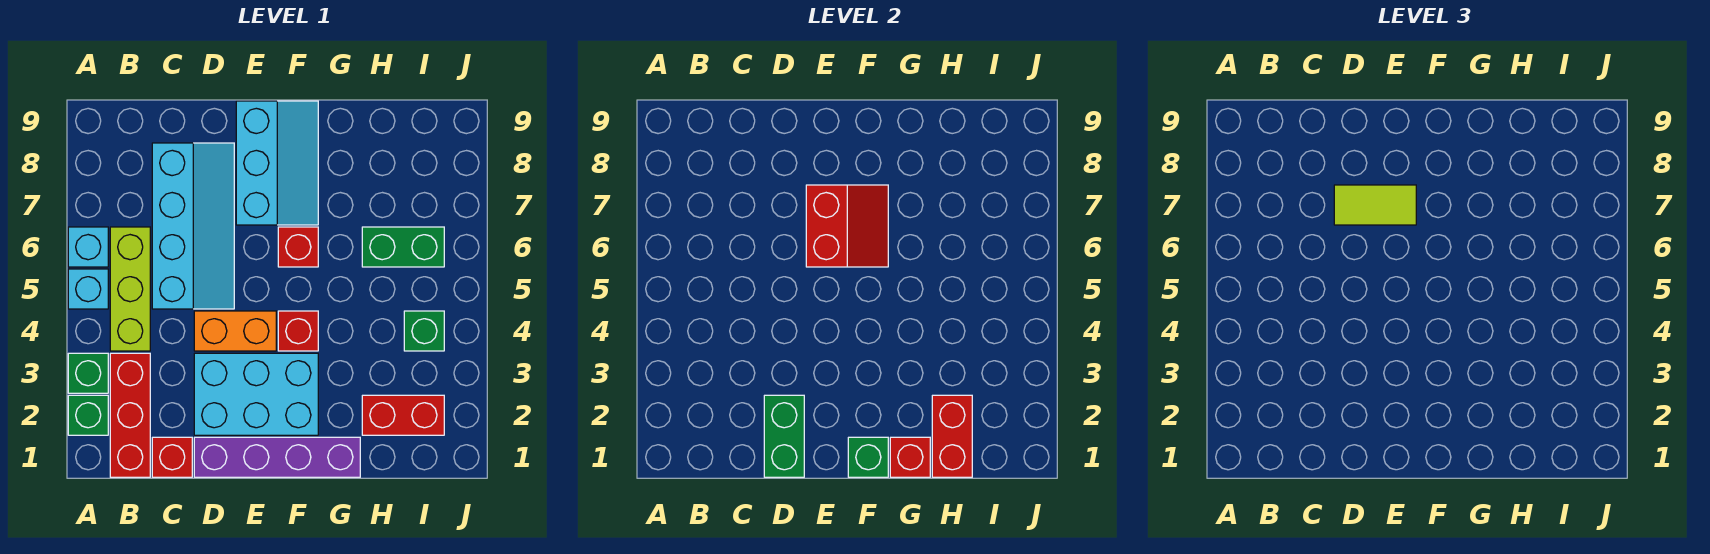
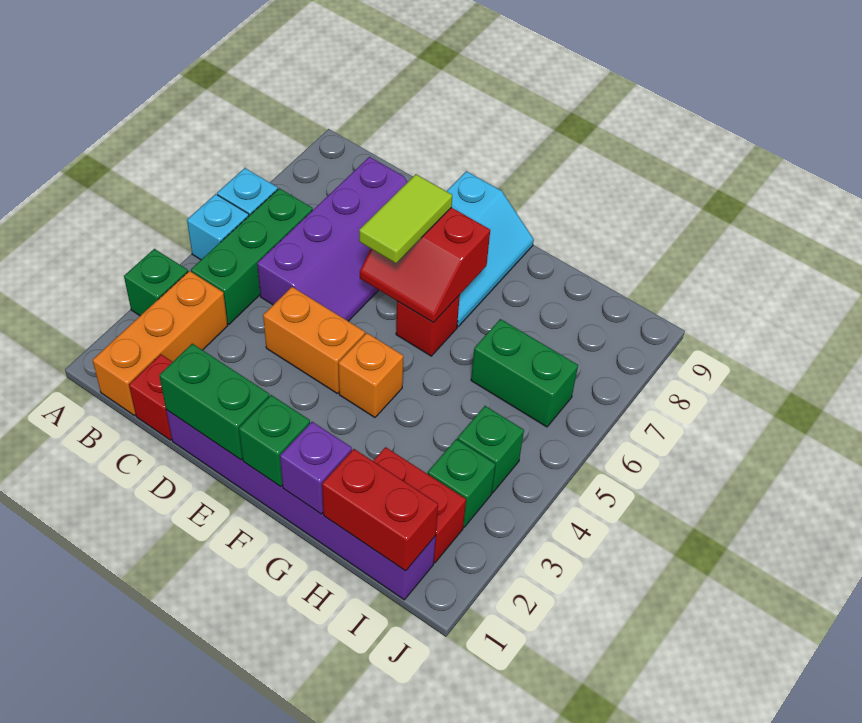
green brick A2 level 1 -> green brick I3 level 1
red brick B1:B3 level 1 -> orange brick B1:B3 level 1
lime brick B4:B6 level 1 -> green brick B4:B6 level 1
cyan slope C5:D8 level 1 top C -> purple slope C5:D8 level 1 top C
purple brick D1:G1 level 1 -> purple brick D1:I1 level 1
green brick D1:D2 level 2 -> green brick D1:E1 level 2
cyan brick D2:F3 level 1 -> none
lime tile D7:E7 level 3 -> lime tile E6:E7 level 3
red slope E6:F7 level 2 top E -> red slope E6:F7 level 2 top 7
red brick F4 level 1 -> orange brick F4 level 1
red brick G1 level 2 -> purple brick G1 level 2
red brick H1:H2 level 2 -> red brick H1:I1 level 2

